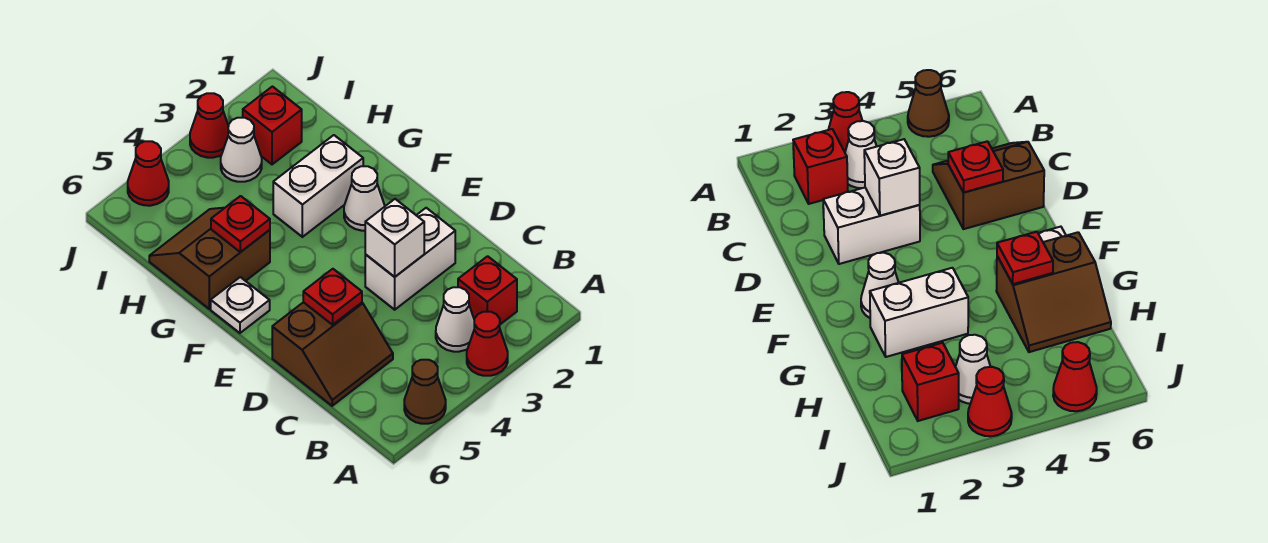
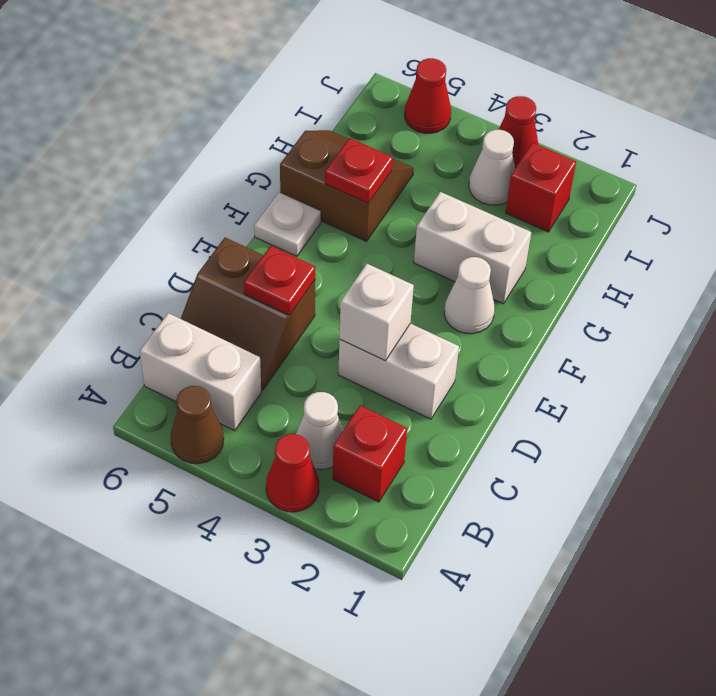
none -> white brick B5:B6 level 1

